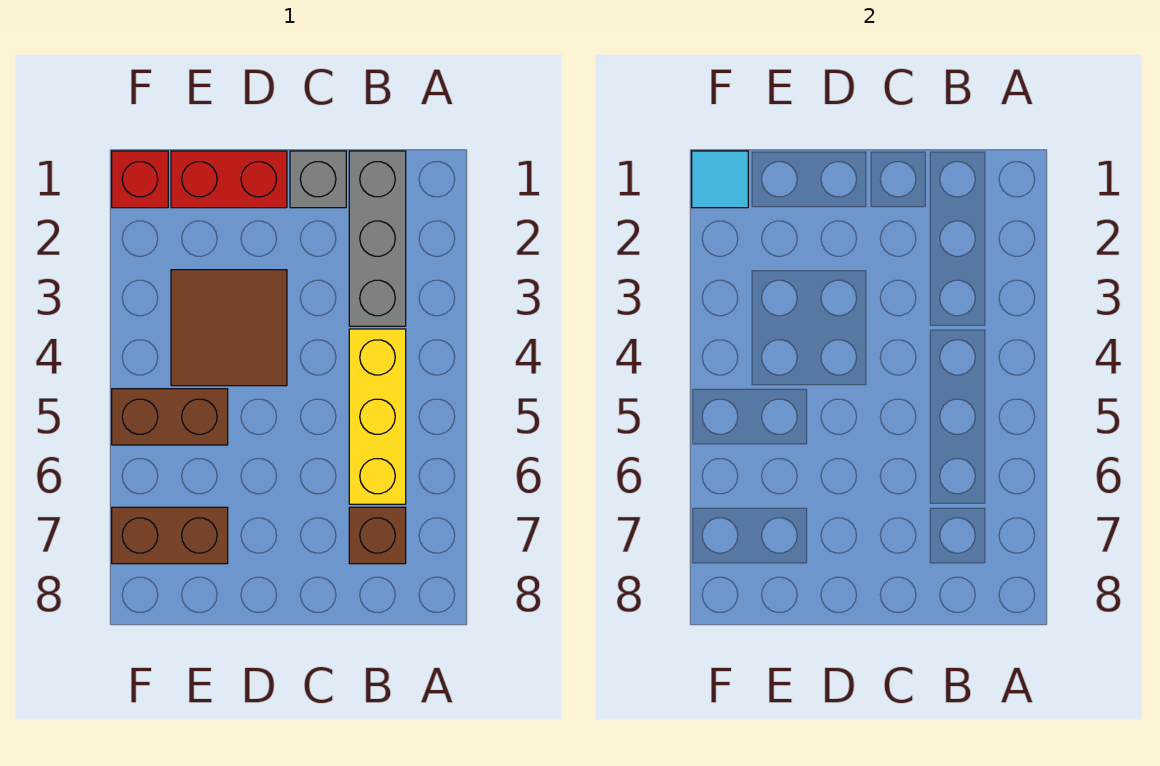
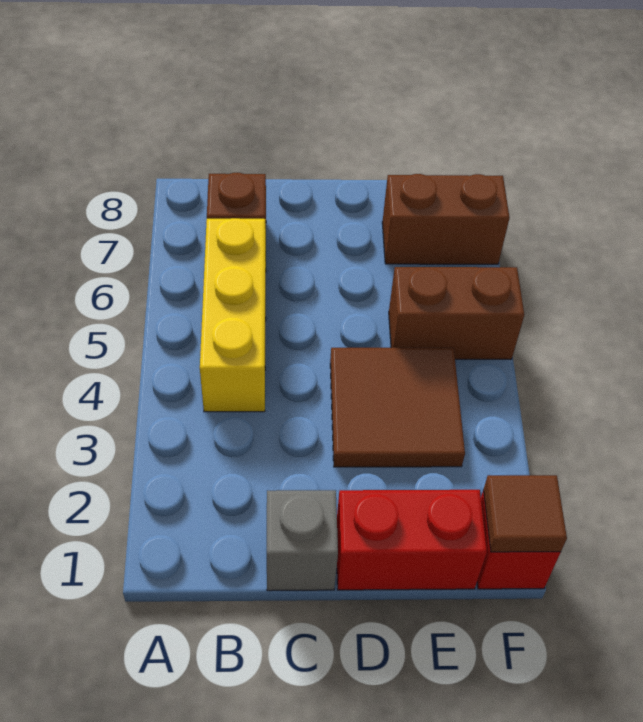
grey brick B1:B3 level 1 -> none
cyan tile F1 level 2 -> brown tile F1 level 2

